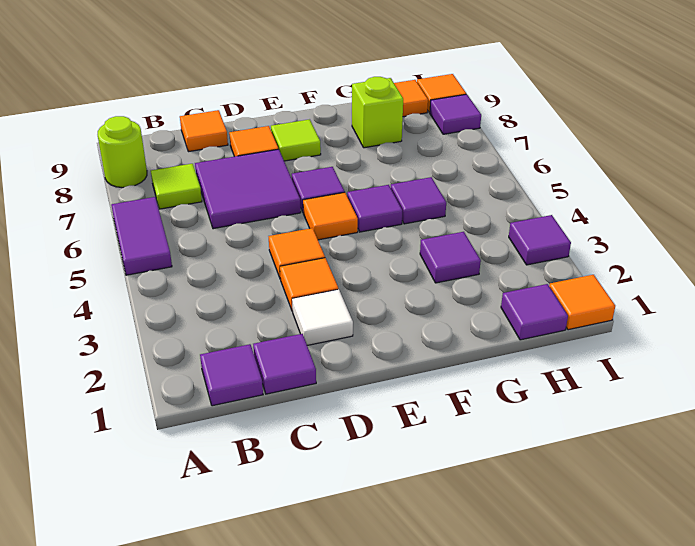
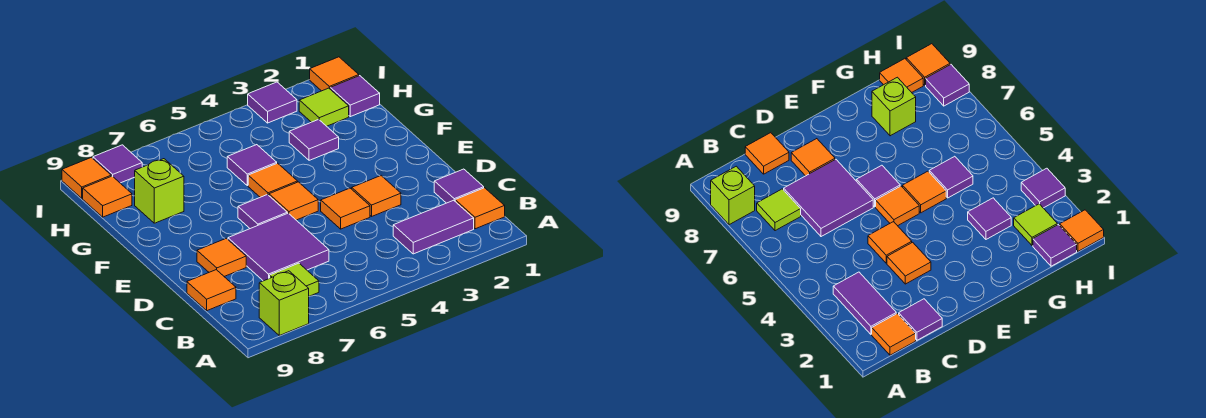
purple tile A5:A6 level 1 -> purple tile B2:B3 level 1
lime round brick A8 level 1 -> lime brick A8 level 1
purple tile B1 level 1 -> orange tile B1 level 1
white tile D2 level 1 -> none
lime tile E8 level 1 -> lime tile H2 level 1
purple tile F5 level 1 -> orange tile F5 level 1

